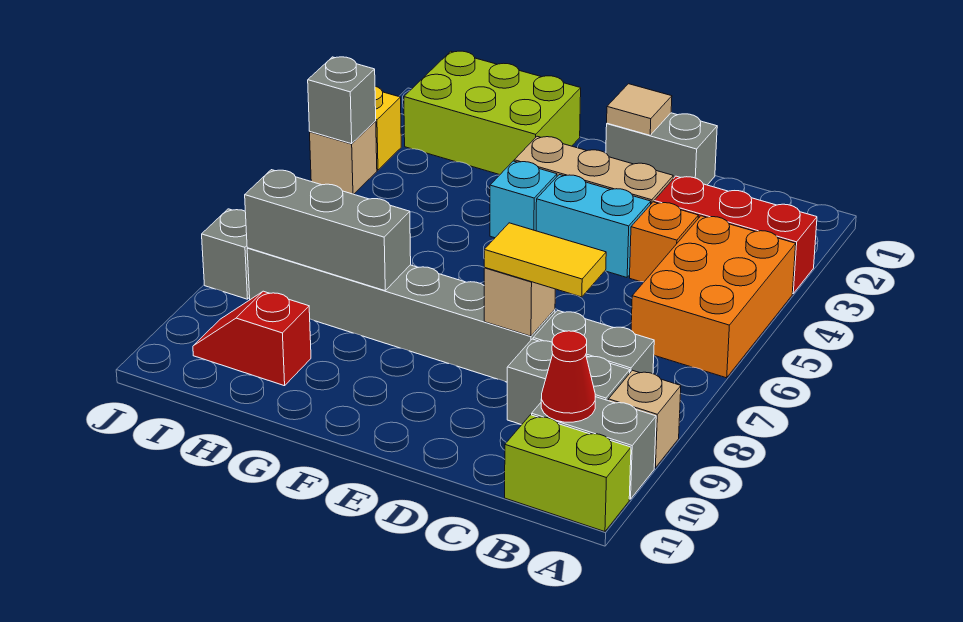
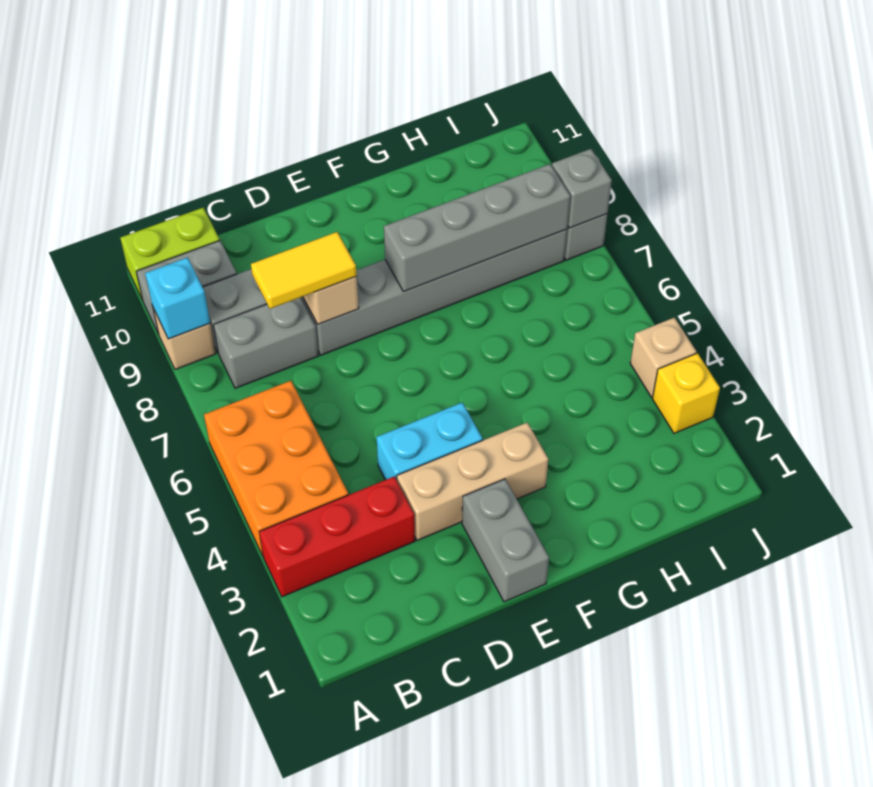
red cone B10 level 2 -> none
orange brick C4 level 1 -> none
grey brick D1:E1 level 1 -> grey brick E1:E2 level 1
tan tile E1 level 2 -> none
cyan brick F4 level 1 -> cyan brick A9 level 2
lime brick G1:I2 level 1 -> none
grey brick G8:I8 level 2 -> grey brick F8:I8 level 2
red slope H10:I10 level 1 top H -> none
grey brick J4 level 2 -> grey brick J8 level 2

